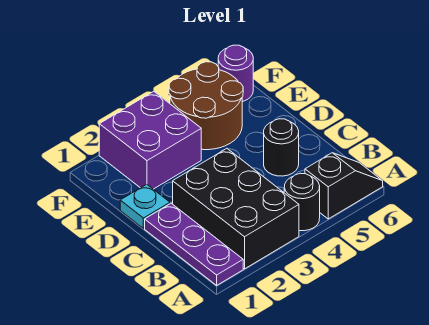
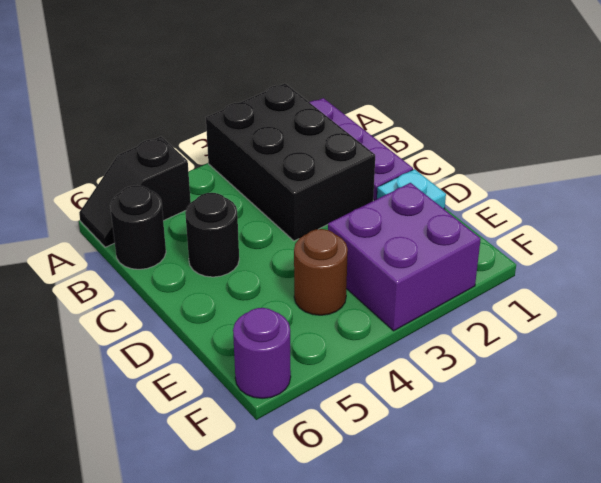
black round brick A4 level 1 -> black round brick B6 level 1
brown round brick E4:F5 level 1 -> brown round brick E4 level 1

